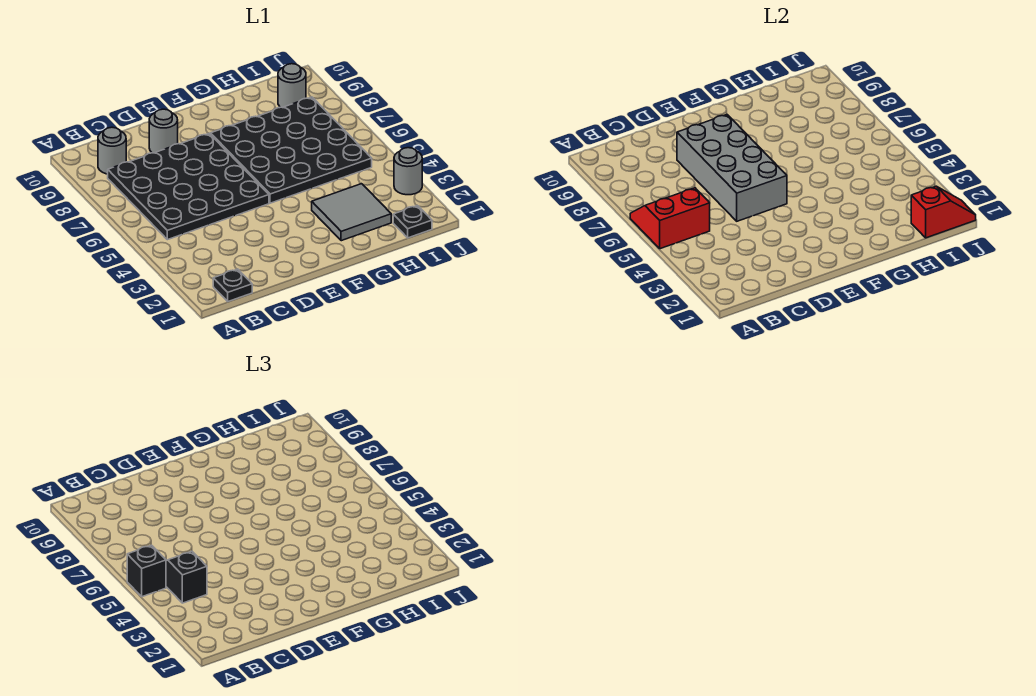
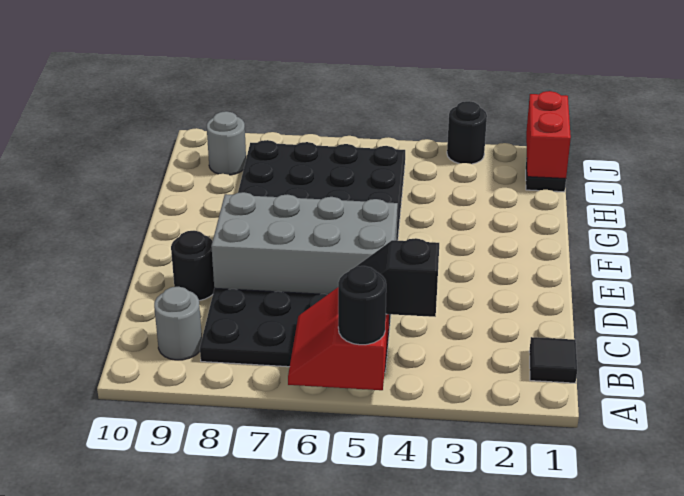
black brick A5 level 3 -> black round brick A5 level 3
black plate B1 level 1 -> black tile B1 level 1
grey round brick D9 level 1 -> black round brick D9 level 1
grey tile G2:H3 level 1 -> none
red slope I1:J1 level 2 top I -> red brick I1:J1 level 2
grey round brick J3 level 1 -> black round brick J3 level 1

